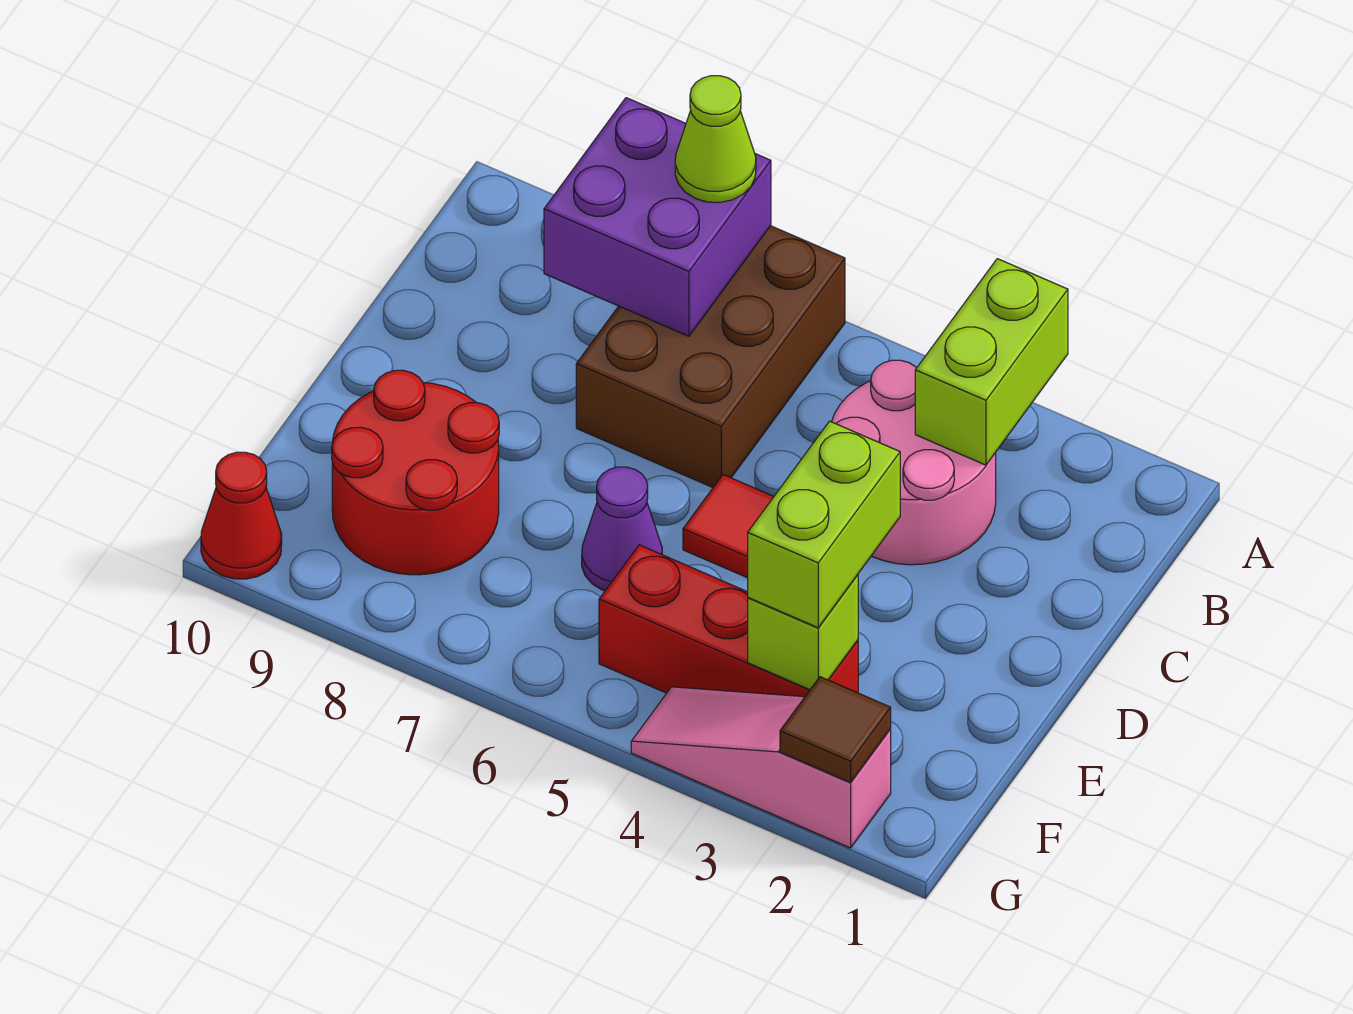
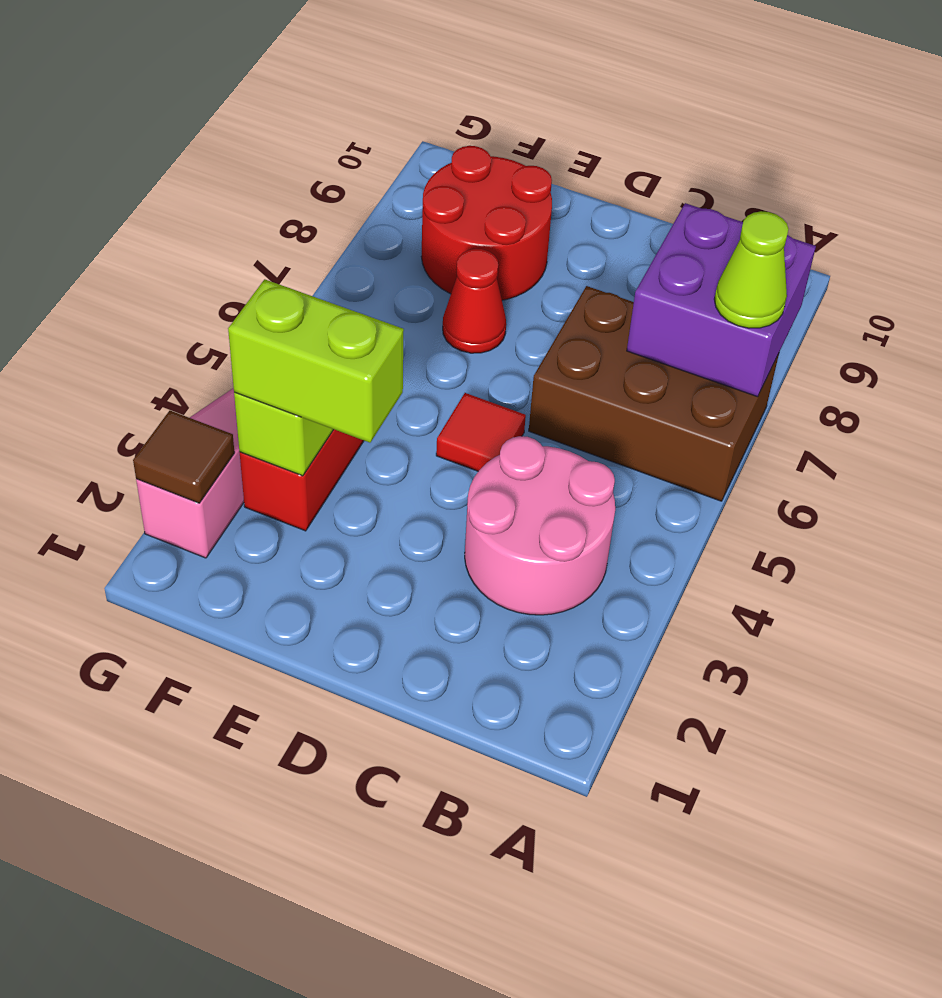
lime brick A3:B3 level 2 -> none
purple cone E6 level 1 -> none
red cone G10 level 1 -> red cone E7 level 1

